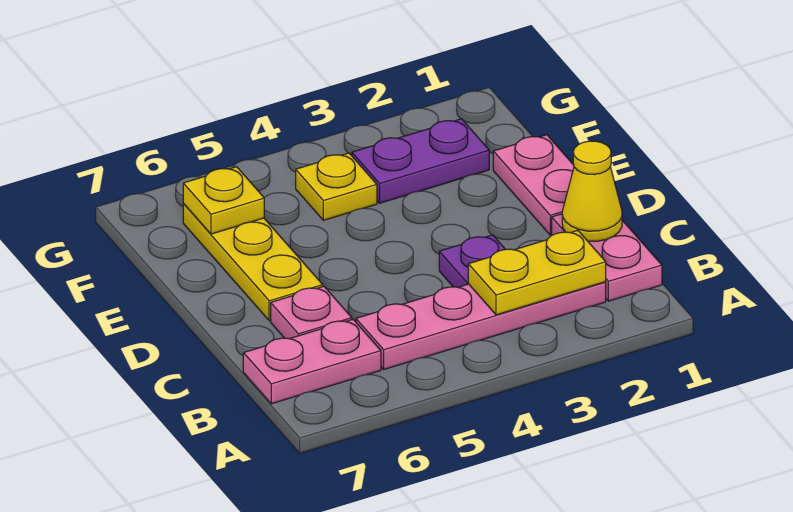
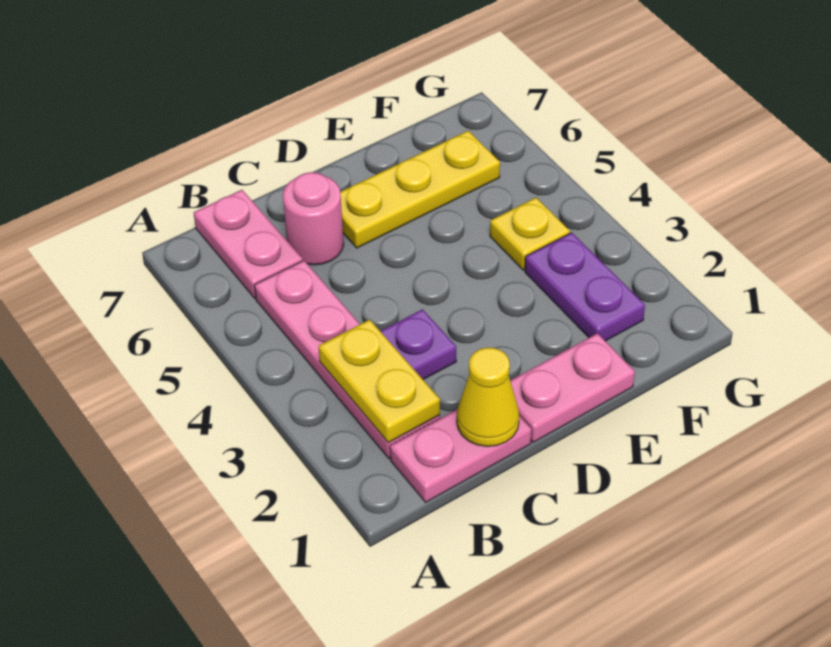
pink plate C6 level 1 -> pink round brick C6 level 1
yellow plate F6 level 2 -> none

